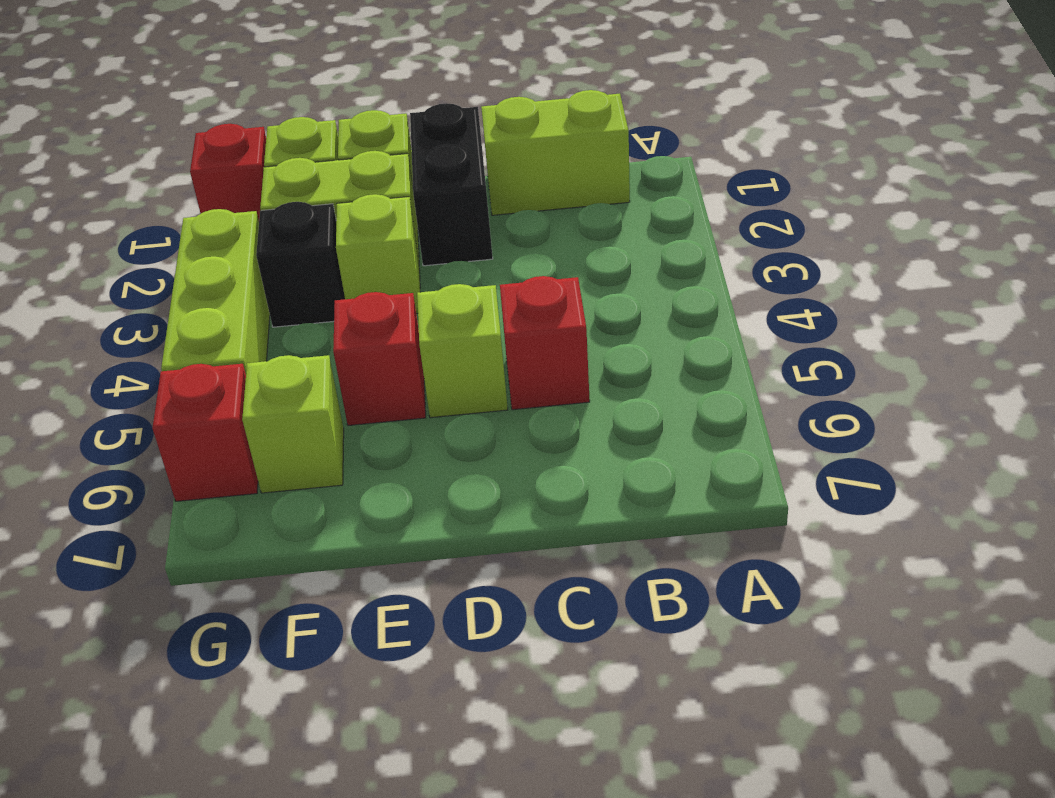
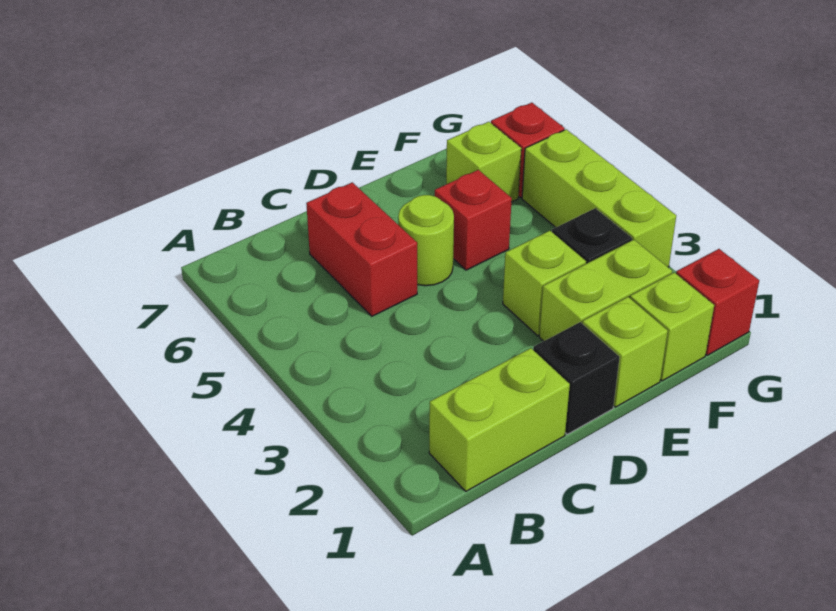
red brick C5 level 1 -> red brick C5:C6 level 1
black brick D1:D2 level 1 -> black brick D1 level 1
lime brick D5 level 1 -> lime round brick D5 level 1

